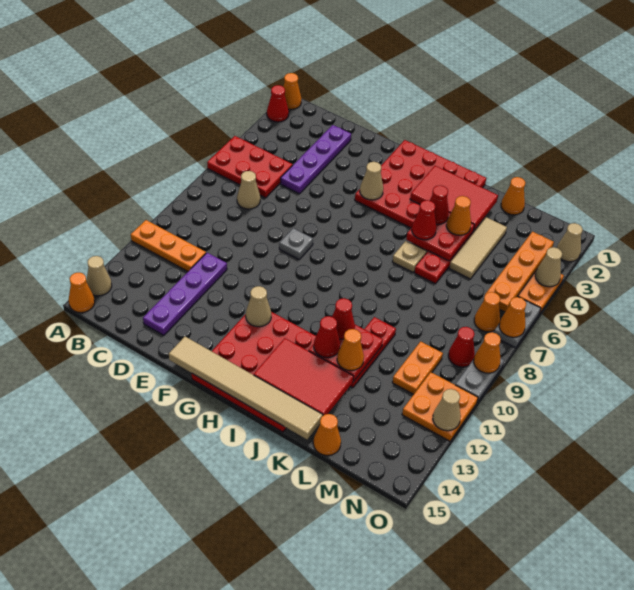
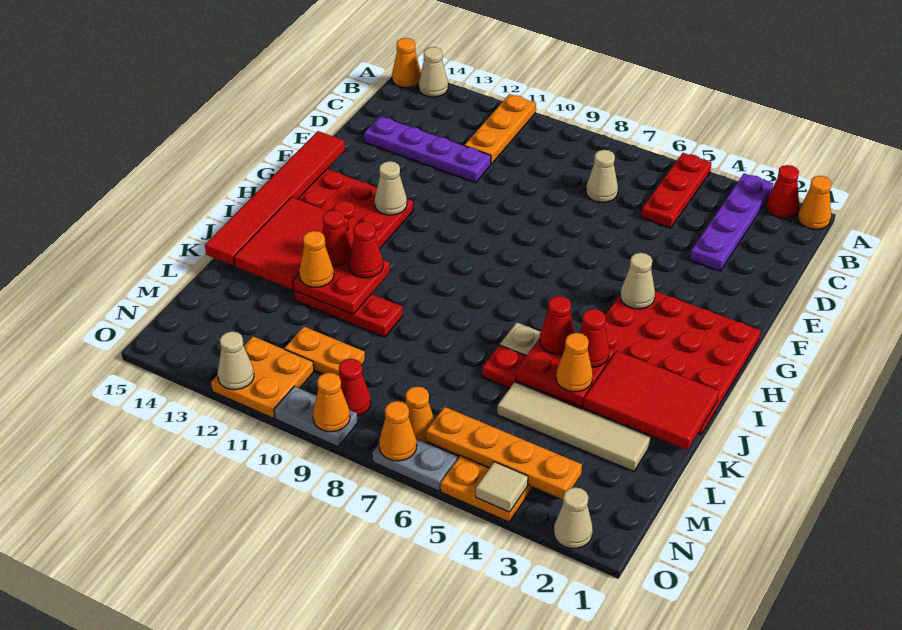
red plate A5:C6 level 1 -> red plate A5:C5 level 1
purple plate D2:D5 level 1 -> purple plate A3:D3 level 1
grey plate F8 level 1 -> none
tan tile F15:K15 level 2 -> red tile F15:K15 level 2
red tile I2:K3 level 2 -> red tile J1:K3 level 2
orange cone L1 level 1 -> none
tan tile L3:L5 level 1 -> tan tile L2:L5 level 1
orange cone L15 level 1 -> none
tan cone O4 level 2 -> tan tile O4 level 2

